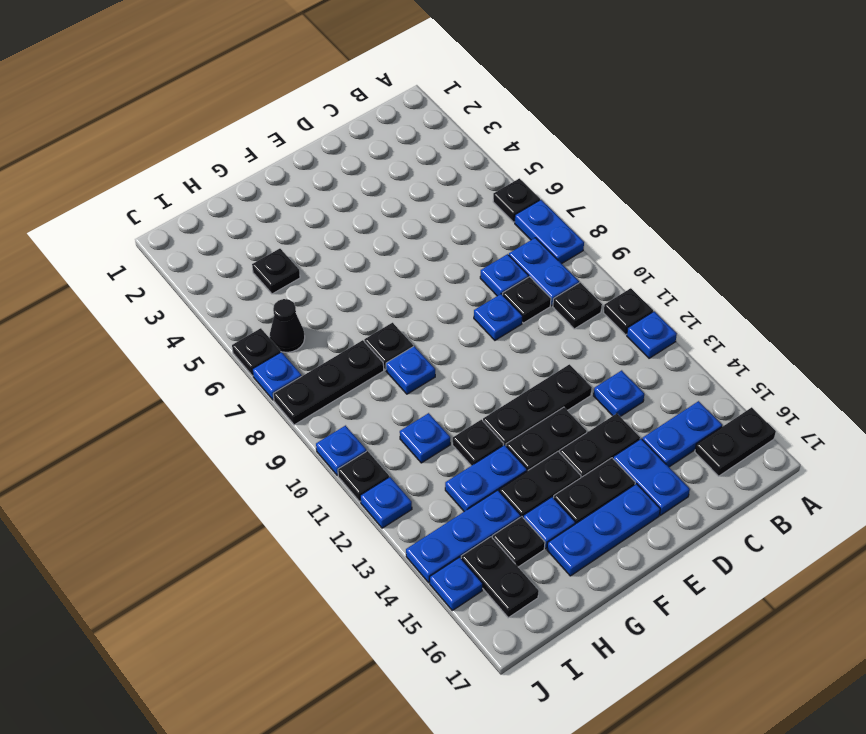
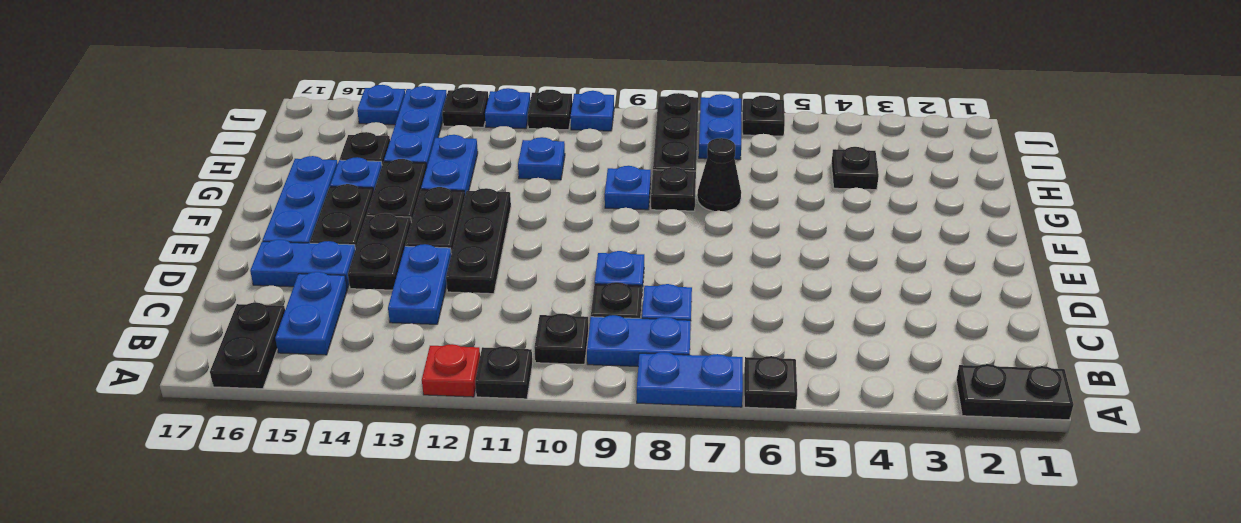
blue plate A12 level 1 -> red plate A12 level 1
blue plate C13 level 1 -> blue plate C13:D13 level 1
black plate G12 level 1 -> black plate J13 level 1
black cone I6 level 1 -> black cone G7 level 1
black plate I15:I16 level 1 -> black plate A1:A2 level 1
blue plate J7 level 1 -> blue plate I7:J7 level 1

